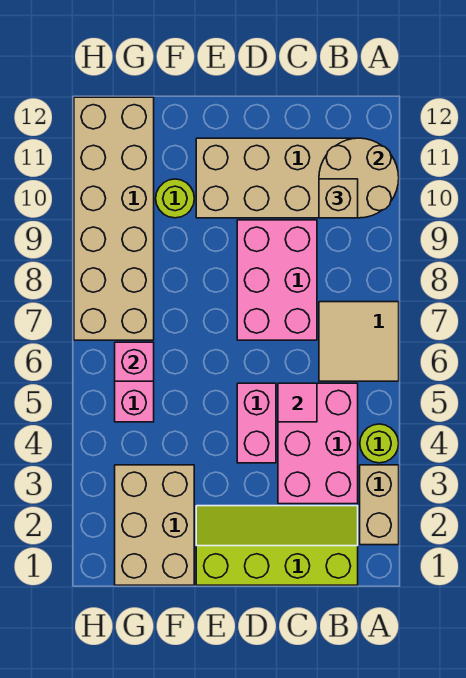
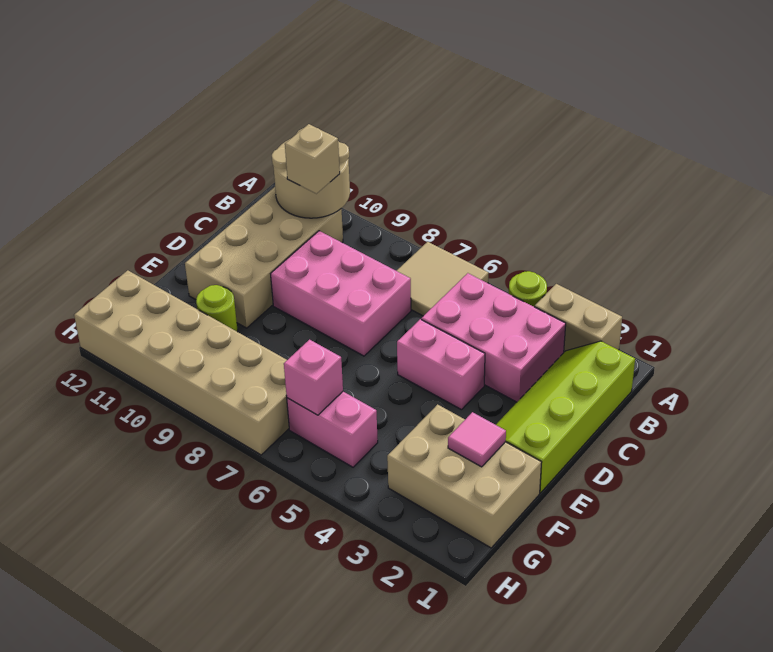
pink tile C5 level 2 -> pink tile F2 level 2

